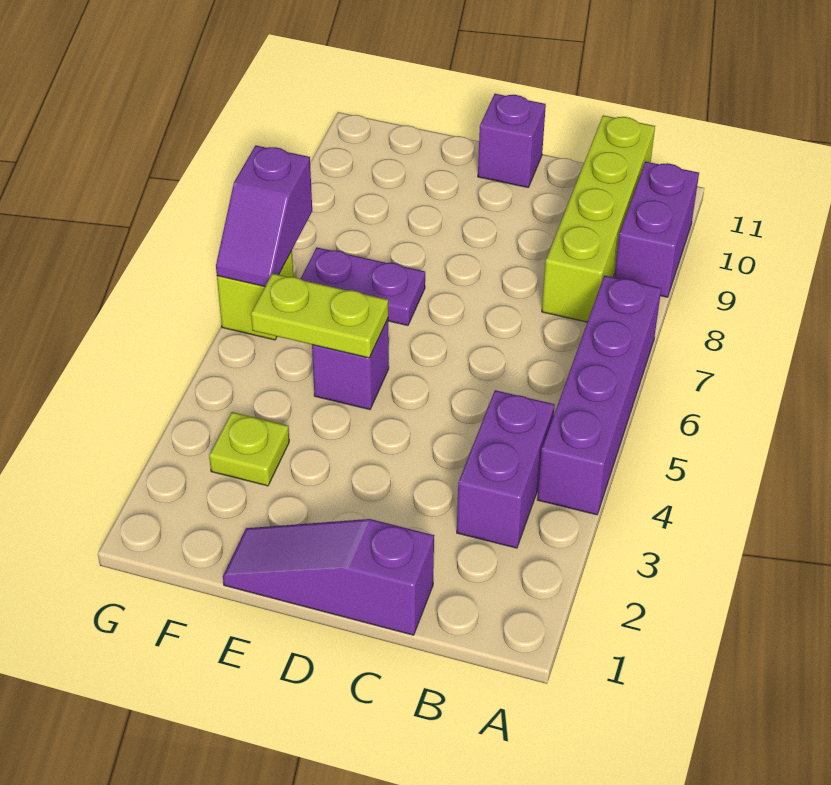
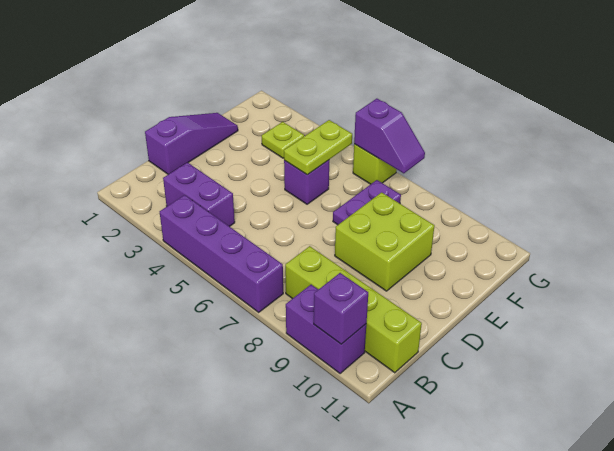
none -> lime brick D8:E9 level 1
purple brick D11 level 1 -> purple brick A10 level 2
purple slope G6:G7 level 2 top 7 -> purple slope G6:G7 level 2 top 6

